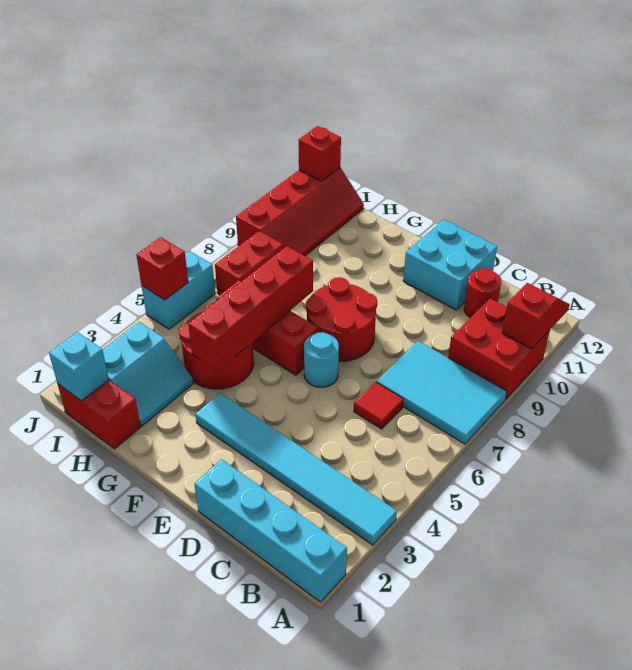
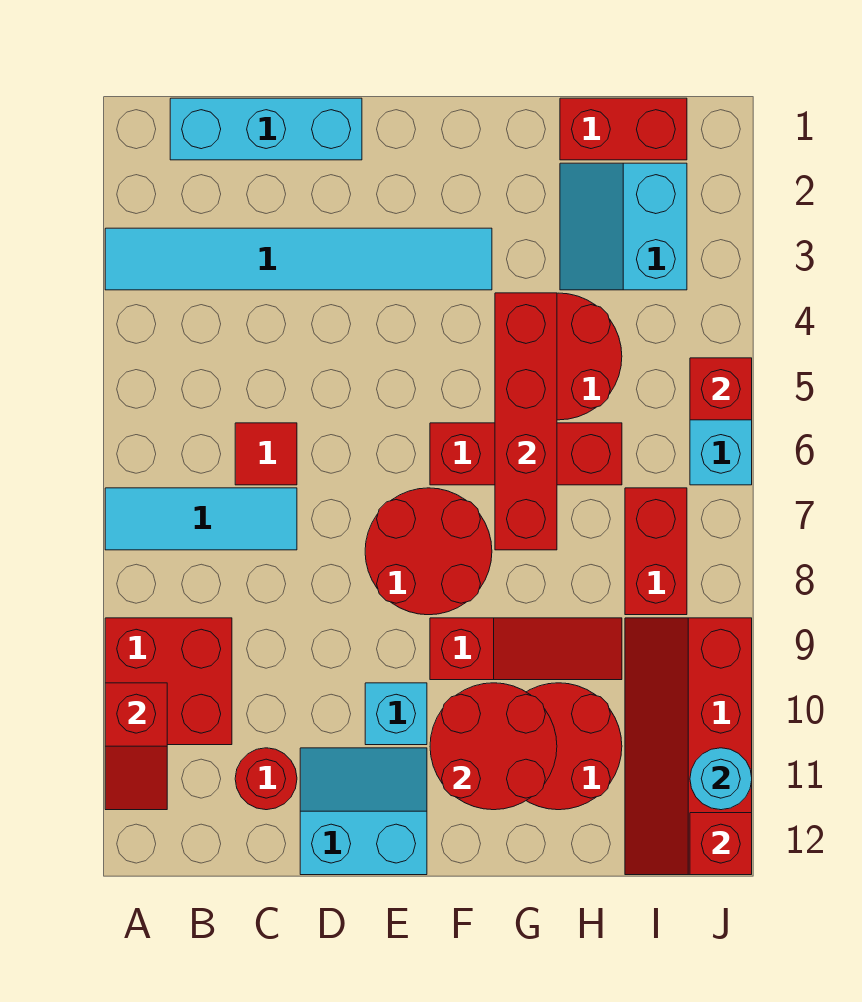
cyan brick A1:D1 level 1 -> cyan brick B1:D1 level 1
cyan tile A7:C8 level 1 -> cyan tile A7:C7 level 1
cyan brick D11:E12 level 1 -> cyan slope D11:E12 level 1 top 12
cyan round brick E6 level 1 -> cyan round brick J11 level 2
none -> red slope F9:H9 level 1 top F
none -> red round brick F10:G11 level 2
none -> red round brick G10:H11 level 1
cyan brick I1 level 2 -> cyan brick E10 level 1

